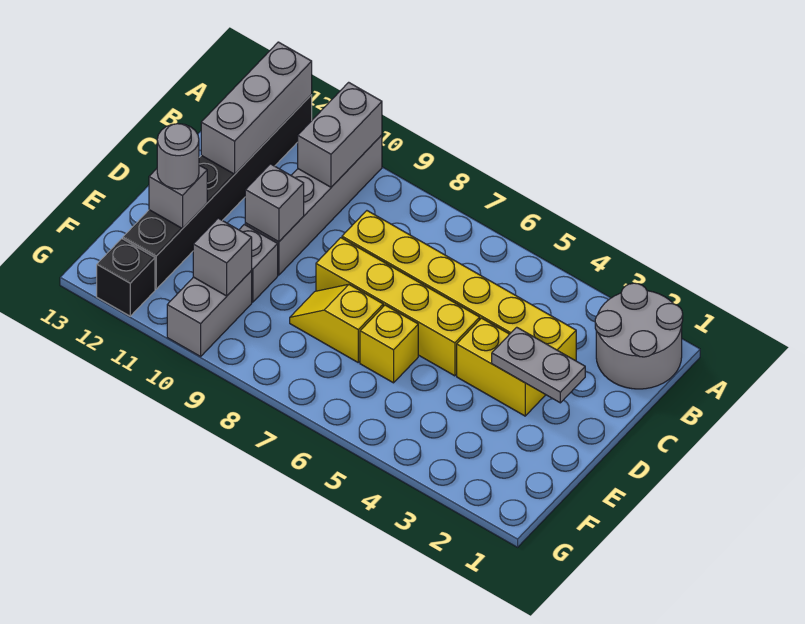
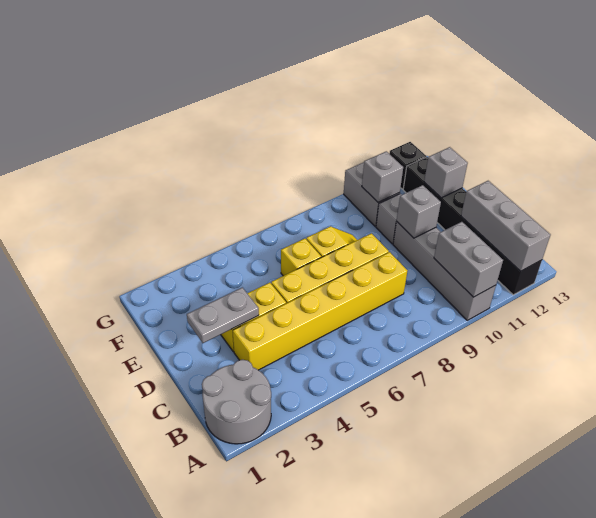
grey round brick E12 level 3 -> none

